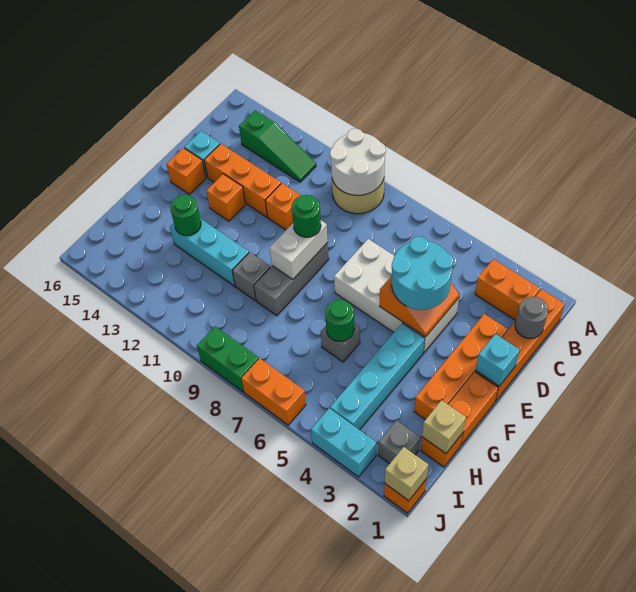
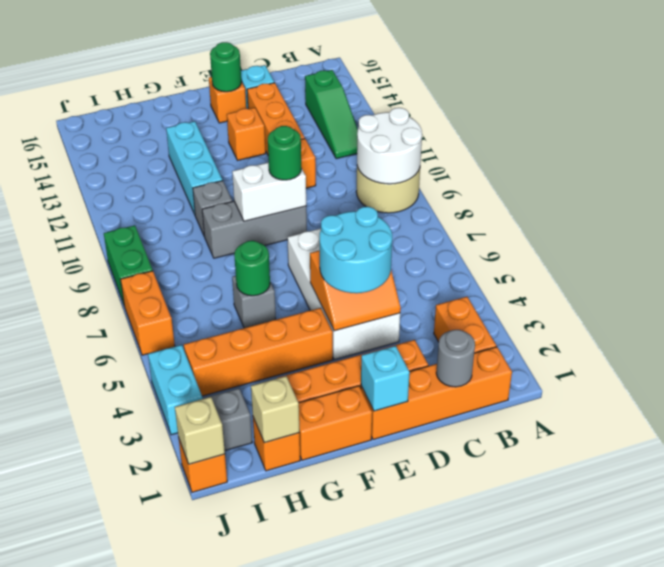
cyan brick F4:I4 level 1 -> orange brick F4:I4 level 1
green round brick G13 level 2 -> green round brick E15 level 2

